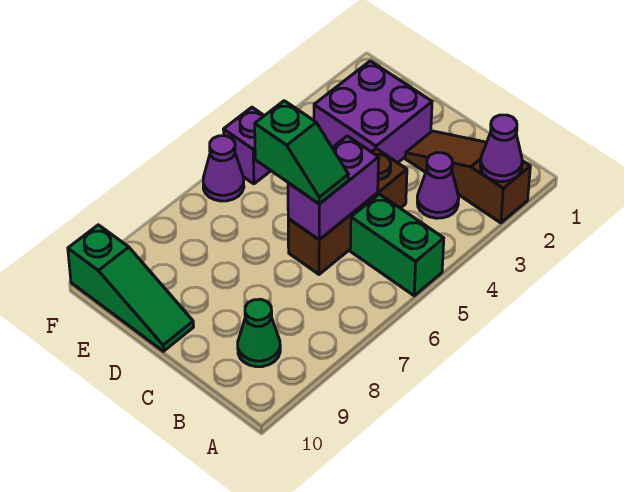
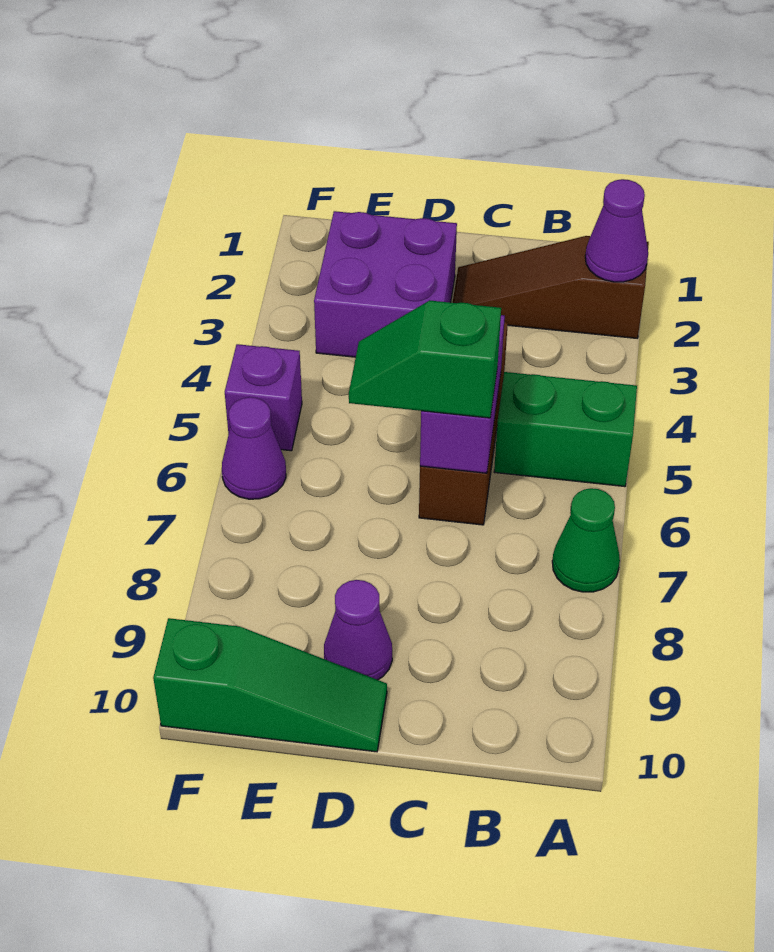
purple cone B3 level 1 -> purple cone D9 level 1
green cone B9 level 1 -> green cone A7 level 1
green slope C6:D6 level 3 top D -> green slope C6:D6 level 3 top C

